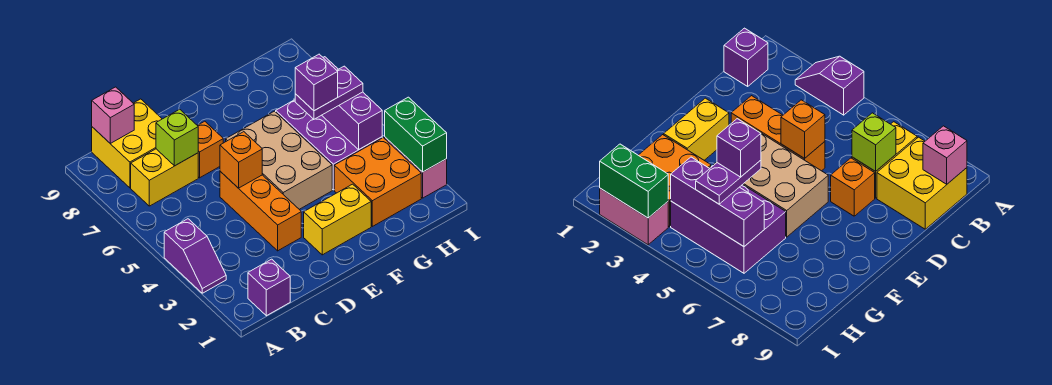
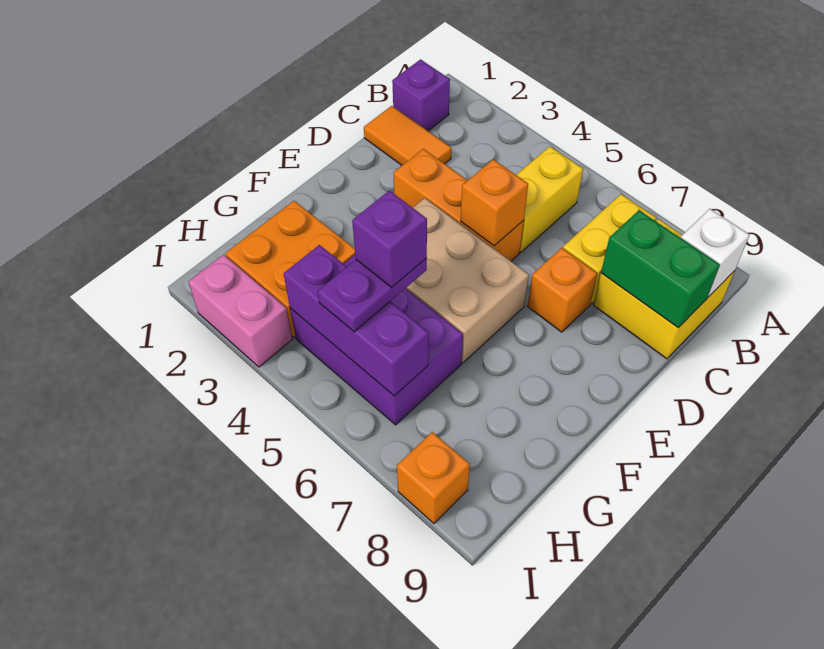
purple slope A3:A4 level 1 top 4 -> none
pink brick B9 level 2 -> white brick B9 level 2
none -> orange tile C1:C2 level 1
lime brick C7 level 2 -> none
yellow brick E2:F2 level 1 -> yellow brick B5:C5 level 1
green brick I2:I3 level 2 -> green brick C8:C9 level 2
none -> orange brick I8 level 1

